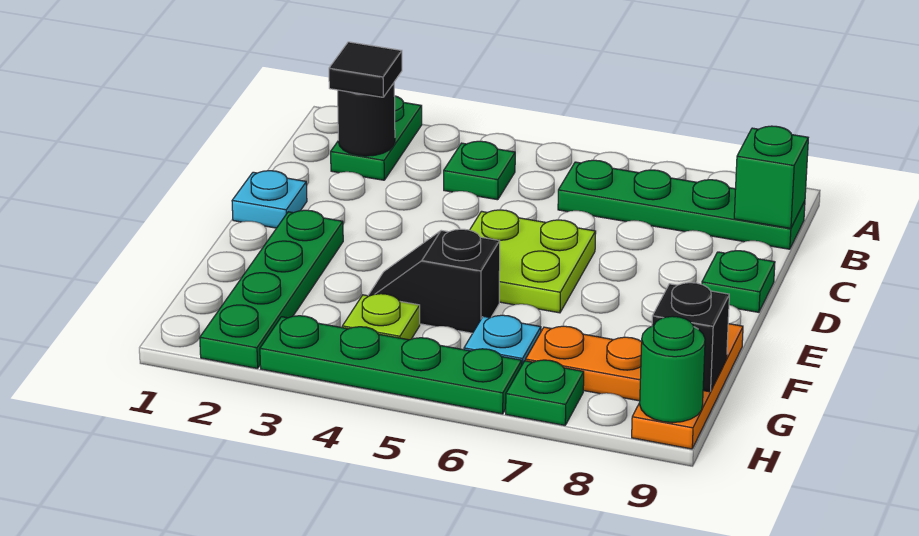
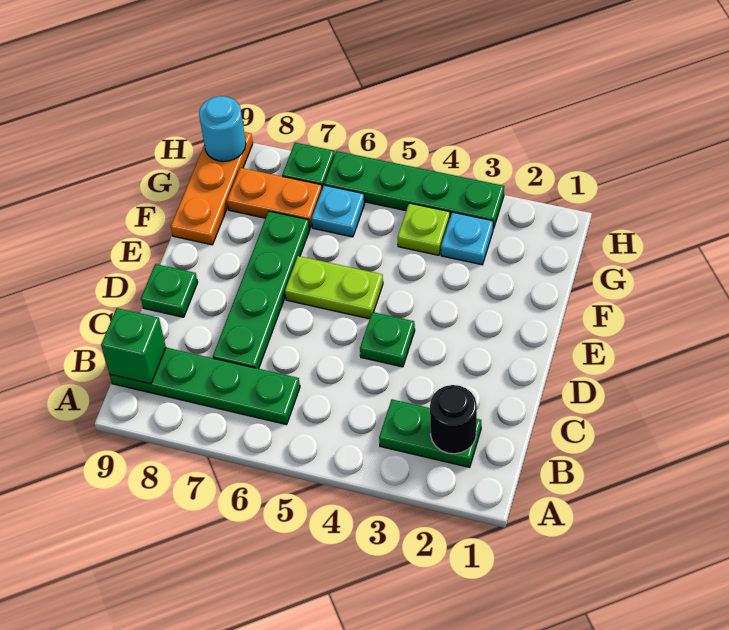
green plate A2:B2 level 1 -> green plate B2:B3 level 1
black tile B2 level 3 -> none
green plate B4 level 1 -> green plate D4 level 1
cyan plate D1 level 1 -> cyan plate G3 level 1
lime plate D5:E6 level 1 -> lime plate E5:E6 level 1
green plate E2:H2 level 1 -> green plate C7:F7 level 1
black slope F4:F5 level 1 top 5 -> none
black brick G9 level 2 -> none
green round brick H9 level 2 -> cyan round brick H9 level 2

